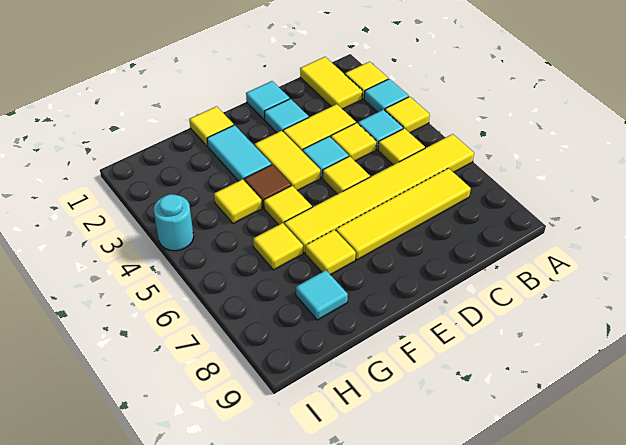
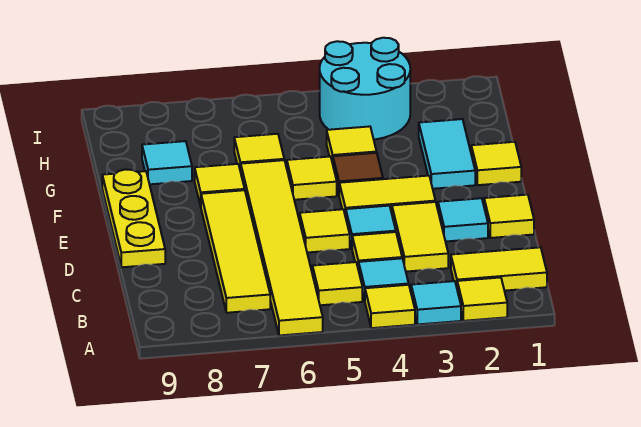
cyan tile D1 level 1 -> yellow tile D1 level 1
none -> yellow plate D9:F9 level 1
cyan tile F2:F3 level 1 -> cyan tile F2:G2 level 1
cyan round brick I4 level 1 -> cyan round brick H3:I4 level 1

